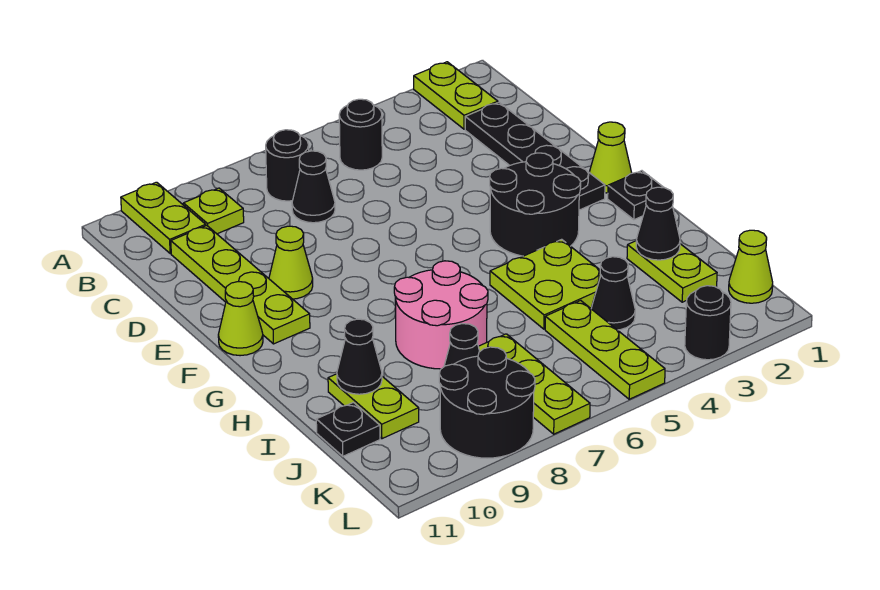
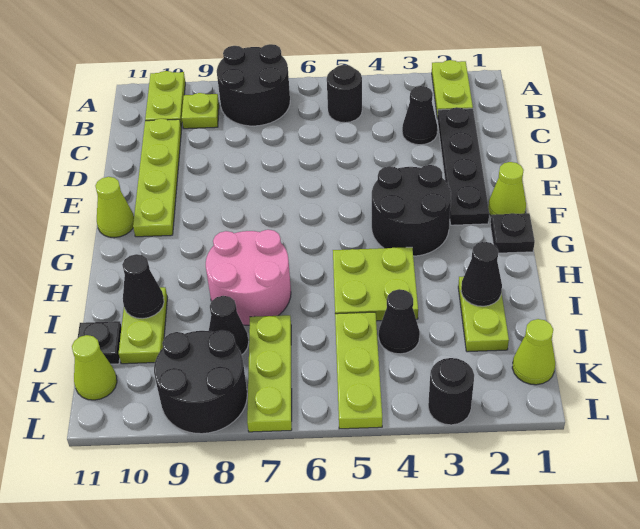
black round brick B7 level 1 -> black round brick A7:B8 level 1
black cone C7 level 1 -> black cone C3 level 1
lime cone E9 level 1 -> lime cone K11 level 1

